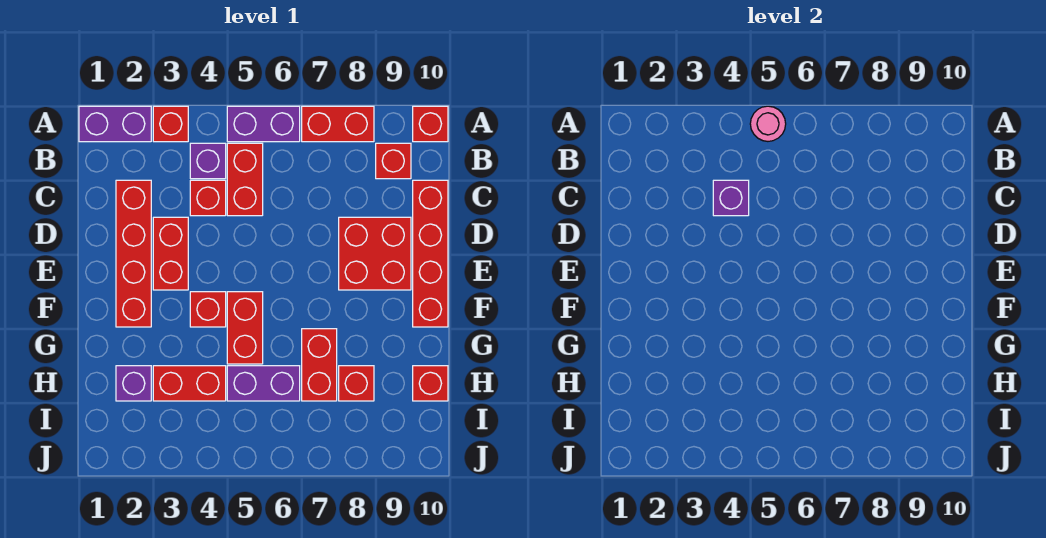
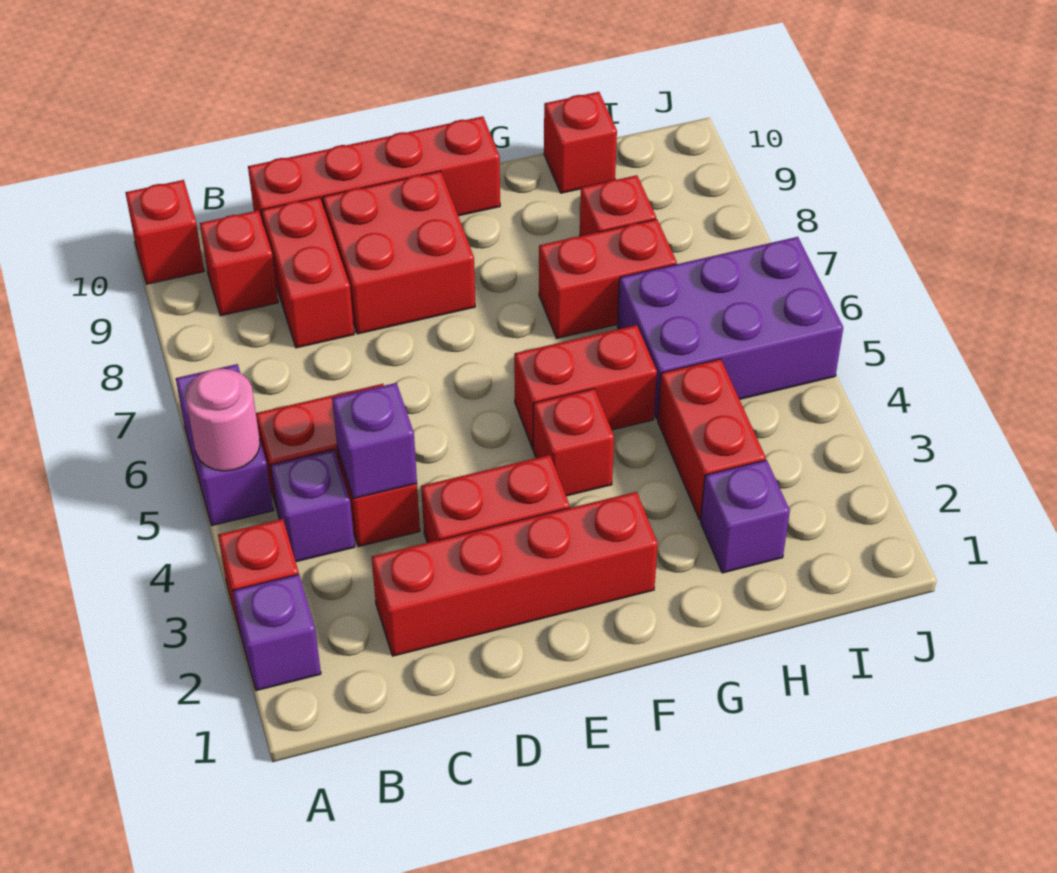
purple brick A1:A2 level 1 -> purple brick A2 level 1
red brick A7:A8 level 1 -> red brick C8:C9 level 1
purple brick H5:H6 level 1 -> purple brick H5:J6 level 1

